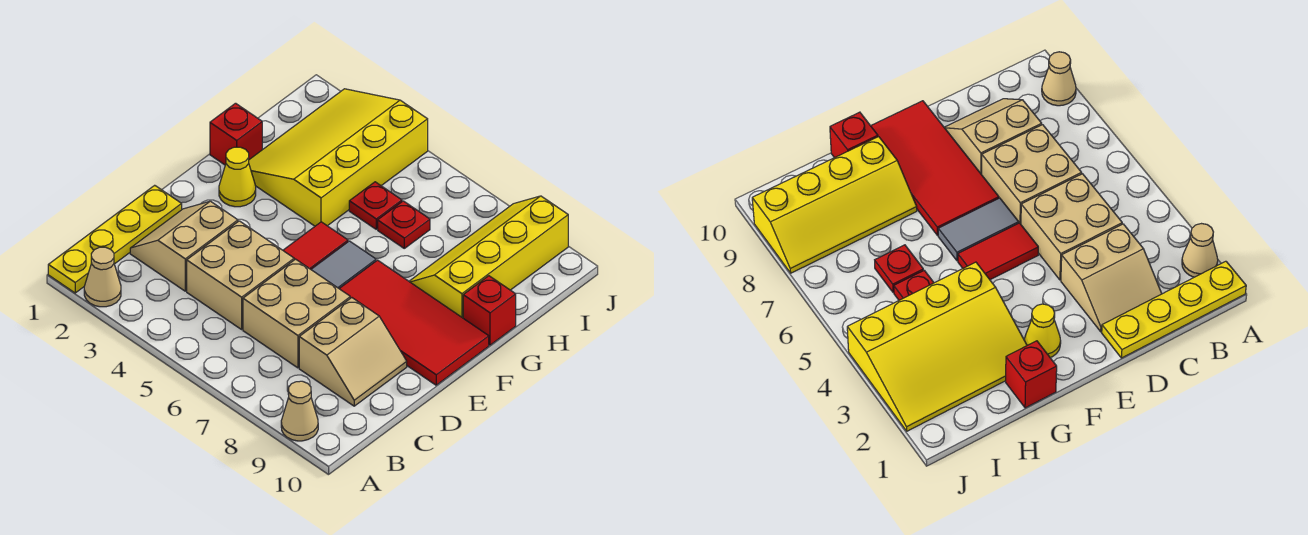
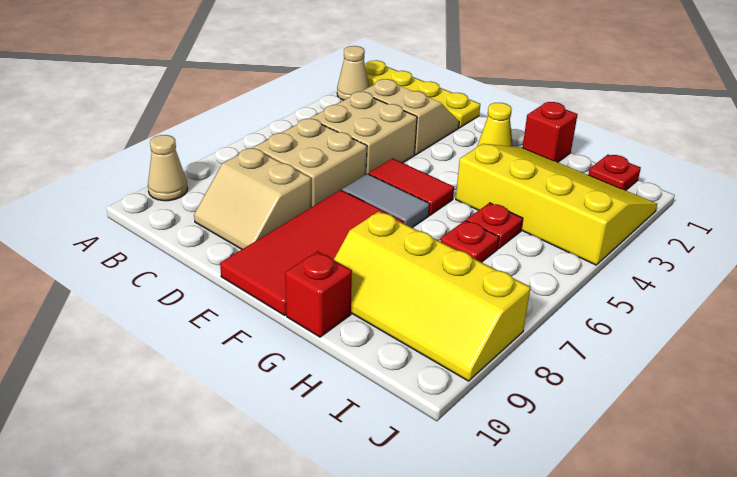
yellow slope G8:J9 level 1 top 9 -> yellow slope G8:J9 level 1 top 8
none -> red plate I1 level 1

